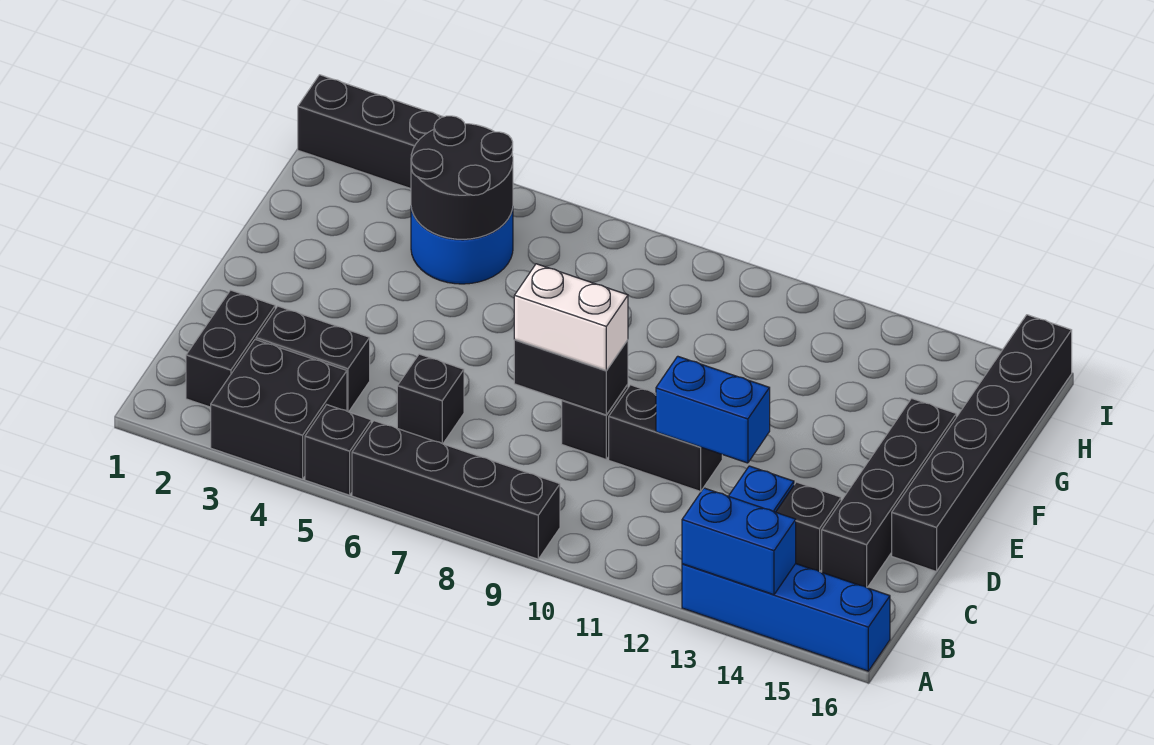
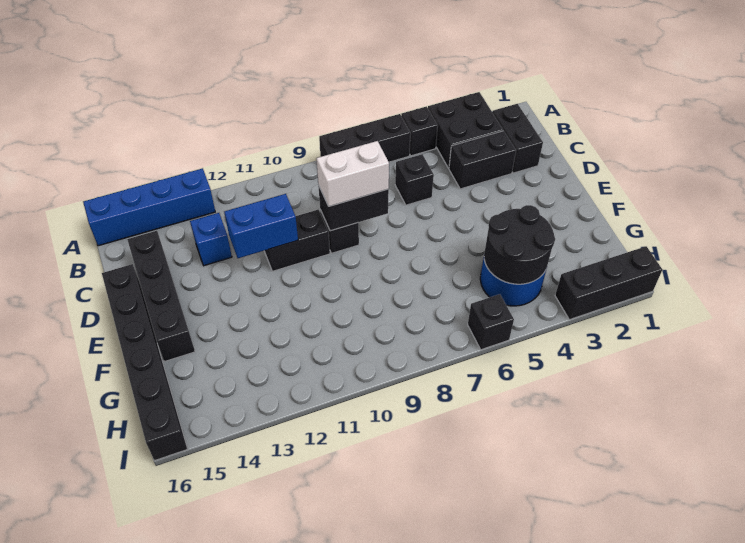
black brick A6:A9 level 1 -> black brick A6:A8 level 1
blue brick A13:A14 level 2 -> none
black brick C14 level 1 -> black brick I6 level 1

